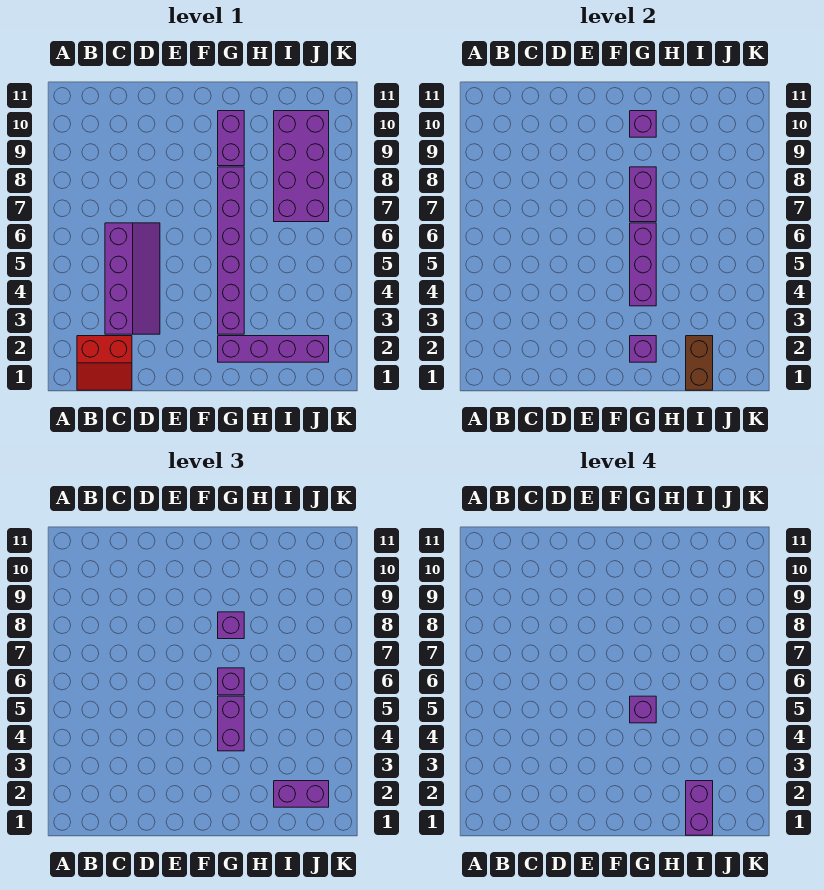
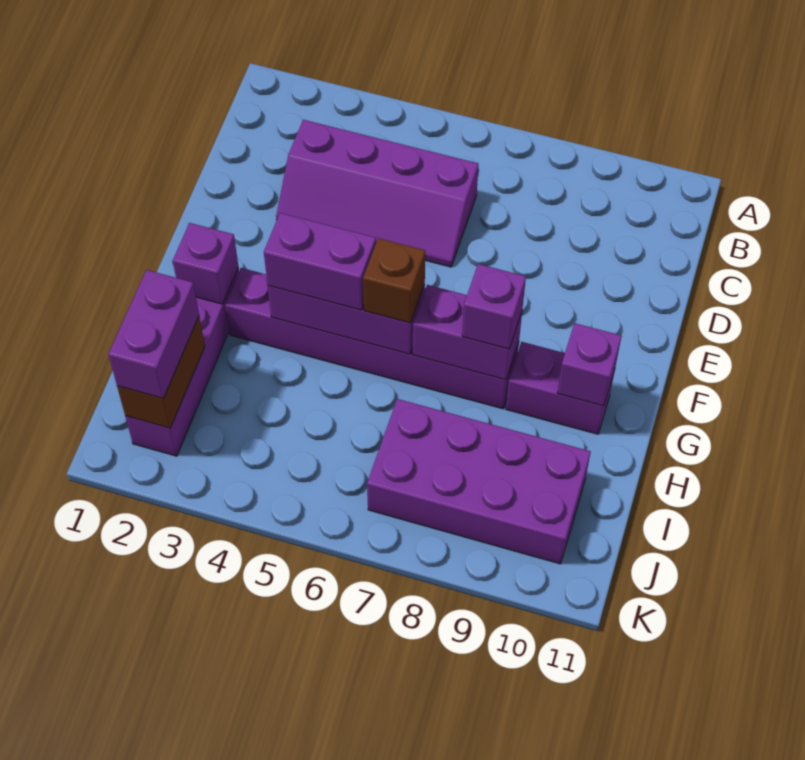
red slope B1:C2 level 1 top 2 -> none
purple brick G5 level 4 -> none
purple brick G6 level 3 -> brown brick G6 level 3
brown brick I1:I2 level 2 -> brown brick I2:J2 level 2
purple brick I1:I2 level 4 -> none

